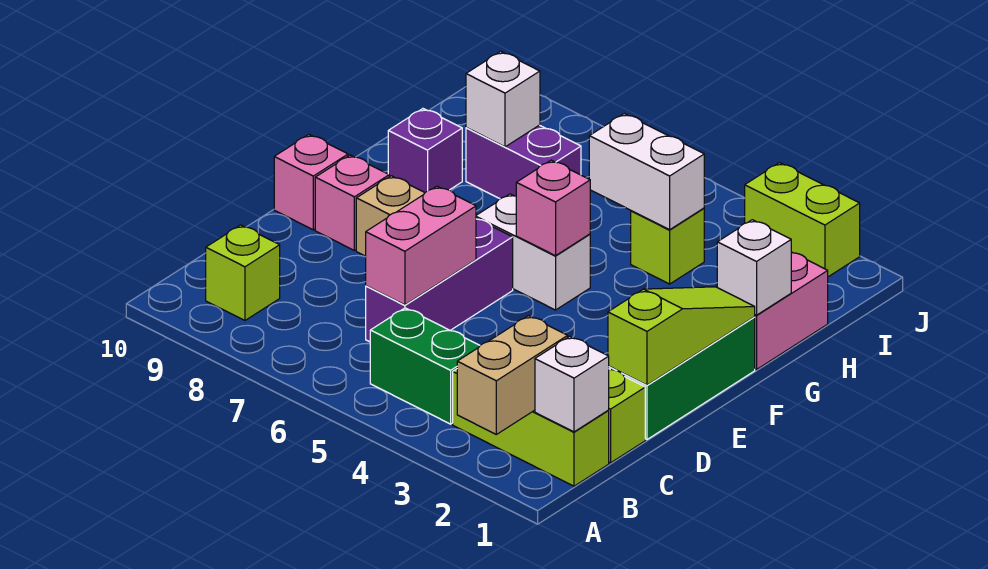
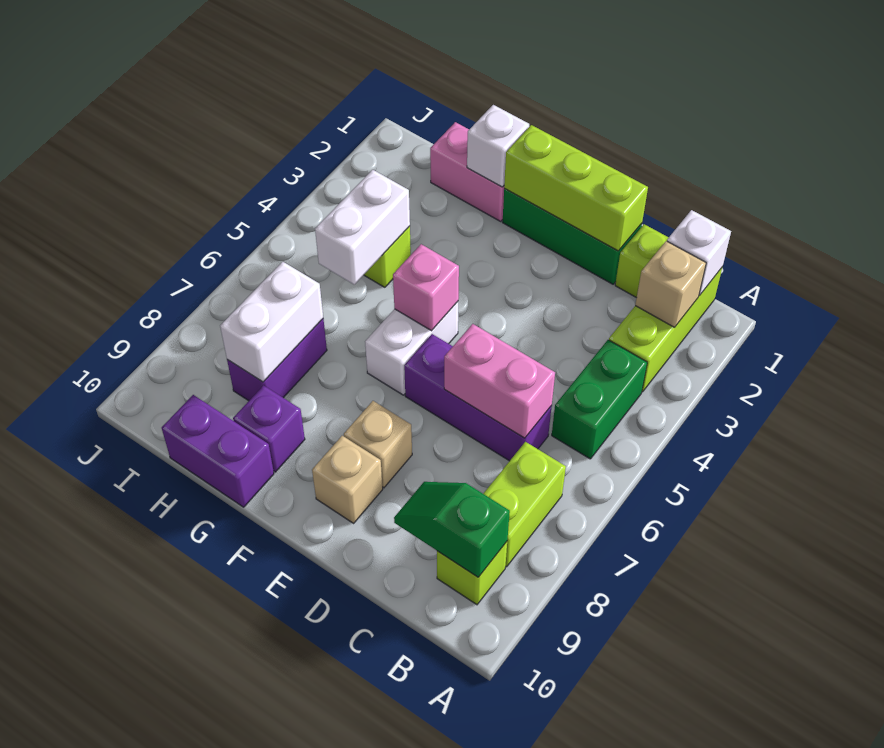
tan brick A2:B2 level 2 -> tan brick B2 level 2
none -> green slope B9:C9 level 2 top B
lime slope D1:F1 level 2 top D -> lime brick D1:F1 level 2
pink brick E9 level 1 -> tan brick E9 level 1
pink brick E10 level 1 -> none
none -> purple brick G10:H10 level 1
white brick H8 level 2 -> white brick H7:H8 level 2
lime brick J2:J3 level 1 -> lime brick B7:B8 level 1

